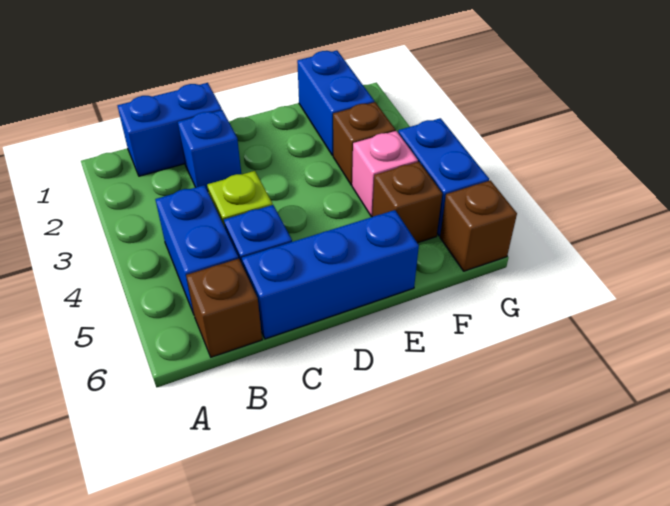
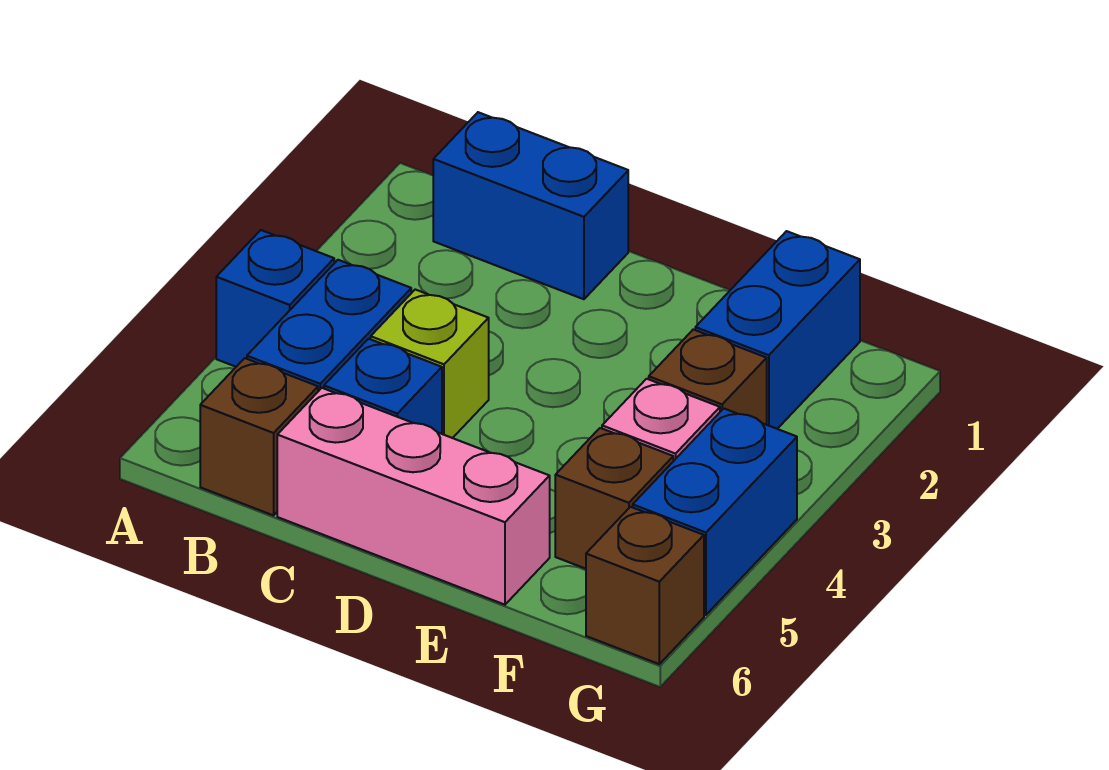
blue brick C2 level 1 -> blue brick A4 level 1
blue brick C6:E6 level 1 -> pink brick C6:E6 level 1

